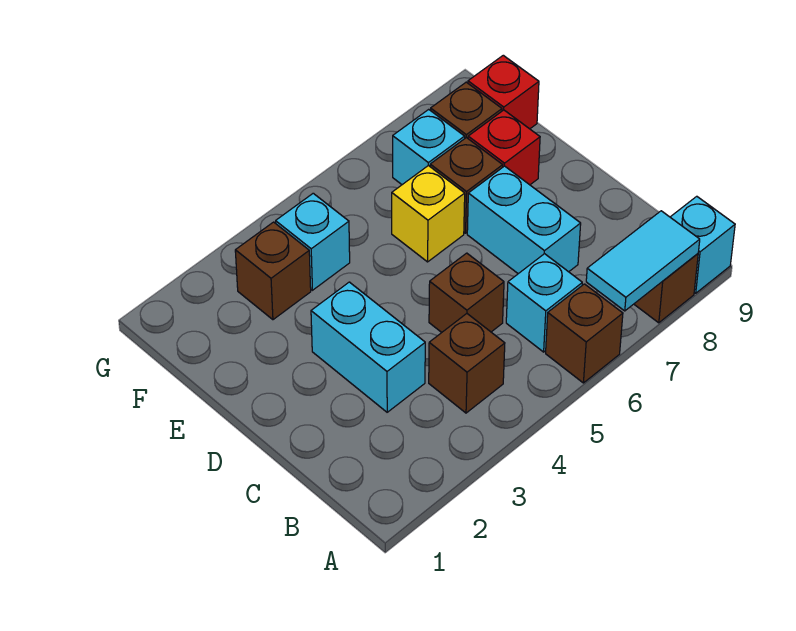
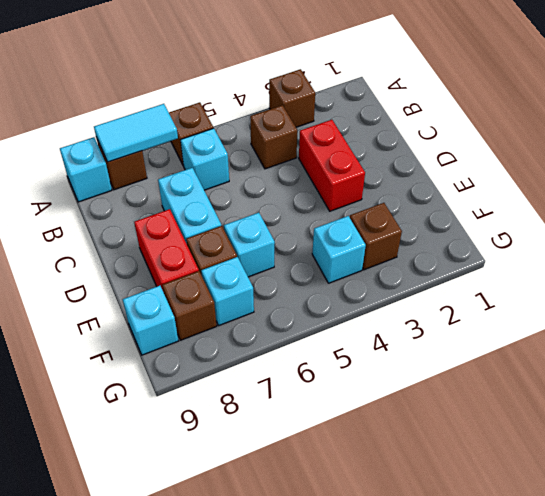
cyan brick C3:D3 level 1 -> red brick C3:D3 level 1
brown brick C5 level 1 -> brown brick A3 level 1
yellow brick E6 level 1 -> cyan brick E6 level 1
red brick E8 level 1 -> red brick D8:E8 level 1
red brick F9 level 1 -> cyan brick F9 level 1

